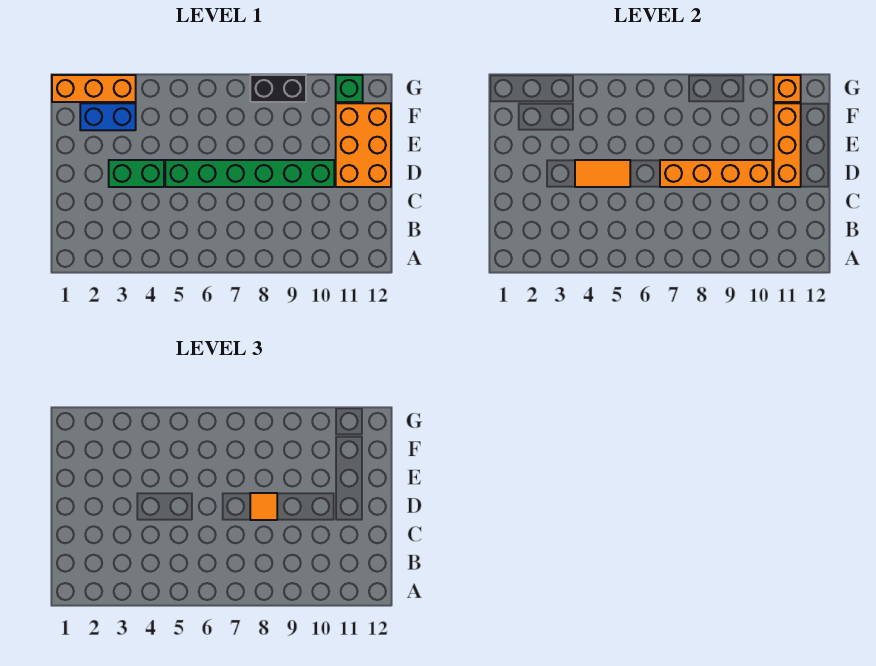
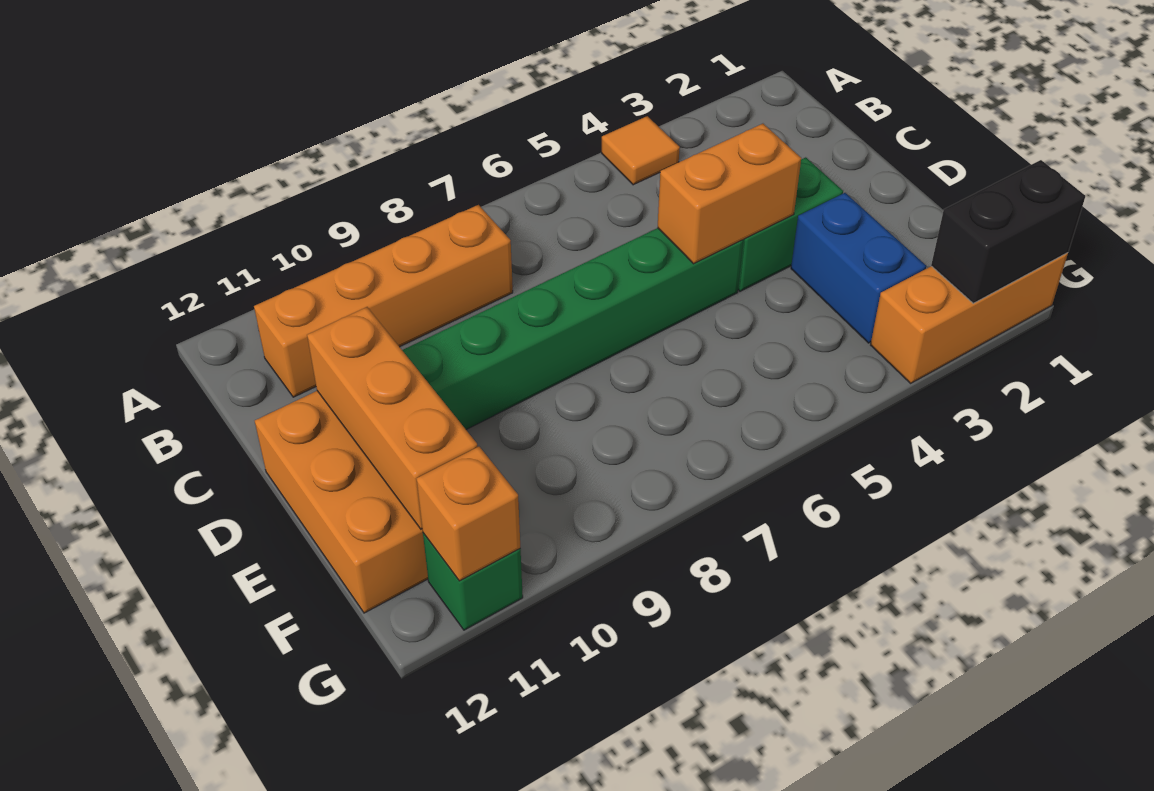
orange tile D4:D5 level 2 -> orange brick D4:D5 level 2
orange brick D7:D10 level 2 -> orange brick B8:B11 level 1
orange tile D8 level 3 -> orange tile A4 level 1
blue brick F2:F3 level 1 -> blue brick E3:F3 level 1
black brick G8:G9 level 1 -> black brick G1:G2 level 2

